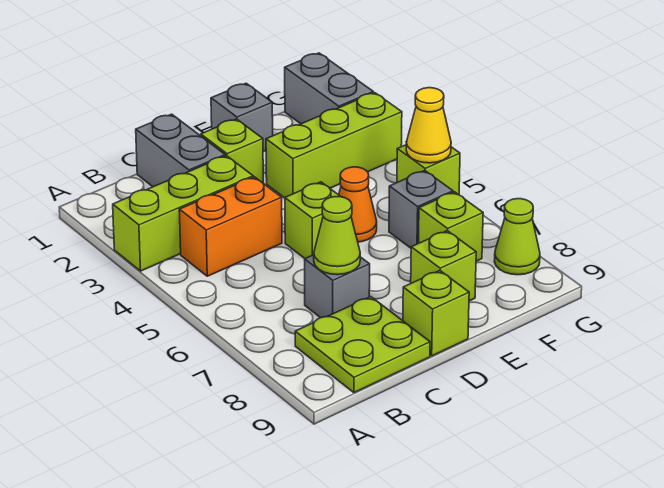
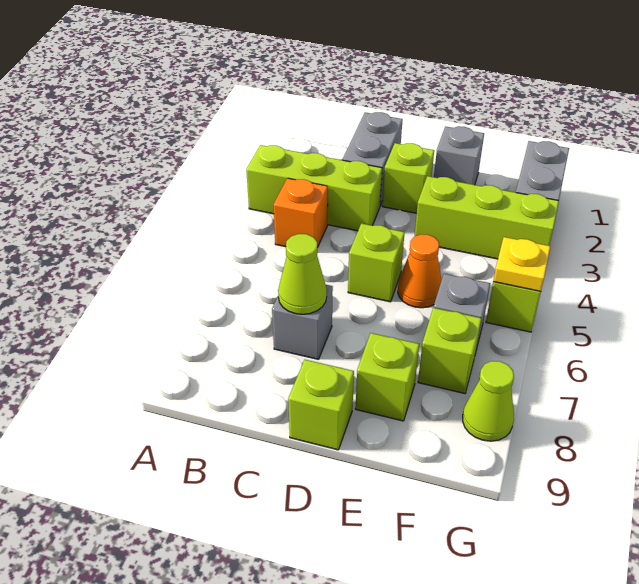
orange brick B4:C4 level 1 -> orange brick B4 level 1
lime plate B8:C9 level 1 -> none
yellow cone G5 level 2 -> yellow plate G5 level 2

